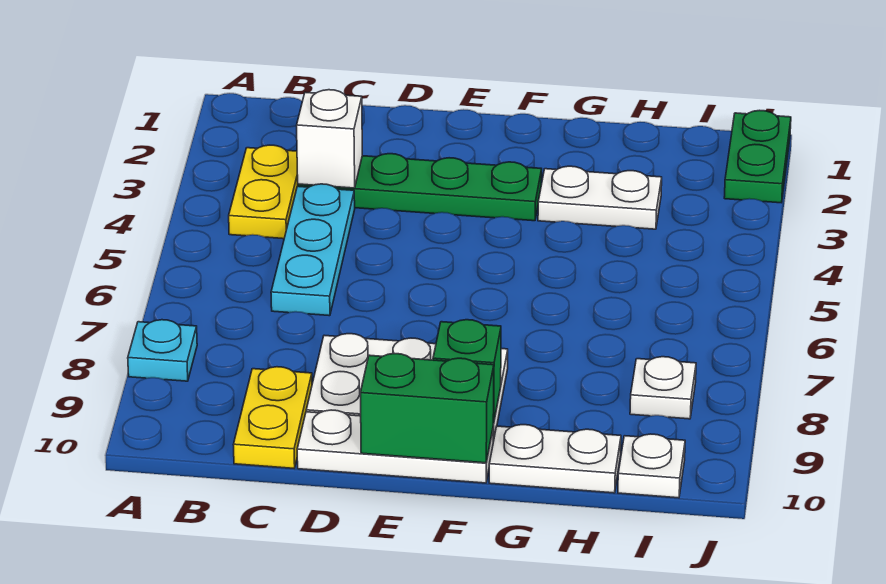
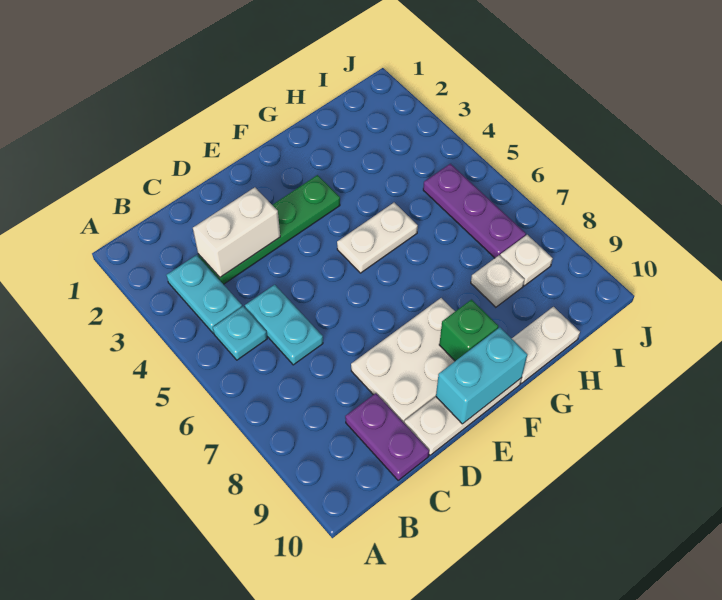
cyan plate A8 level 1 -> cyan plate B5 level 1
yellow plate B3:B4 level 1 -> cyan plate B3:B4 level 1
white brick C3 level 2 -> white brick C3:D3 level 2
cyan plate C4:C6 level 1 -> cyan plate C5:C6 level 1
yellow plate C9:C10 level 1 -> purple plate C9:C10 level 1
green brick E10:F10 level 2 -> cyan brick E10:F10 level 2
white plate G3:H3 level 1 -> white plate F5:G5 level 1
none -> purple plate I5:I7 level 1
white plate I10 level 1 -> white plate H8 level 1
green plate J1:J2 level 1 -> none

